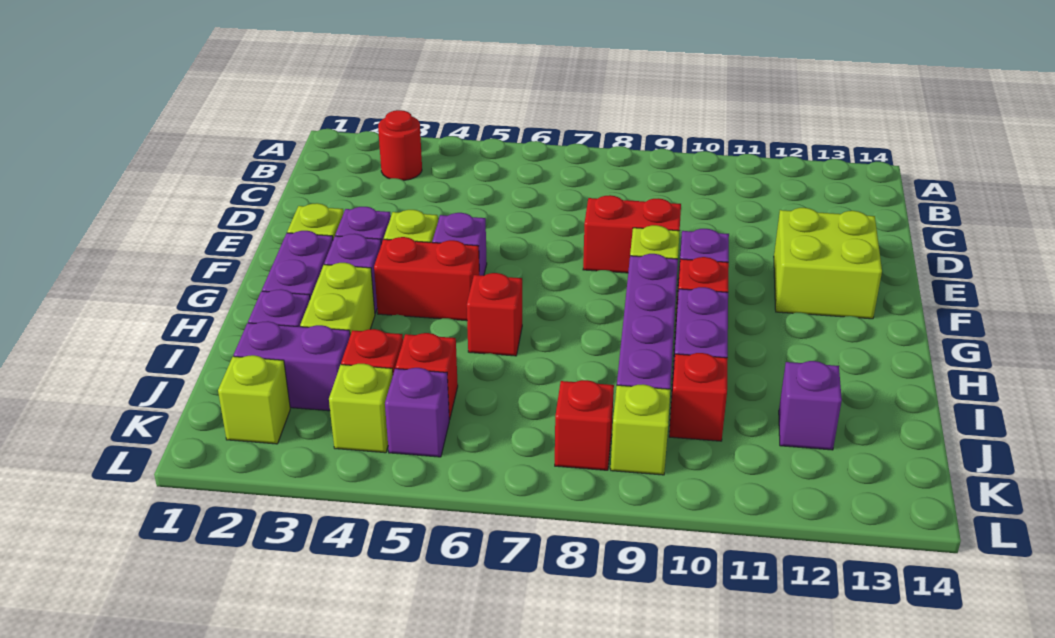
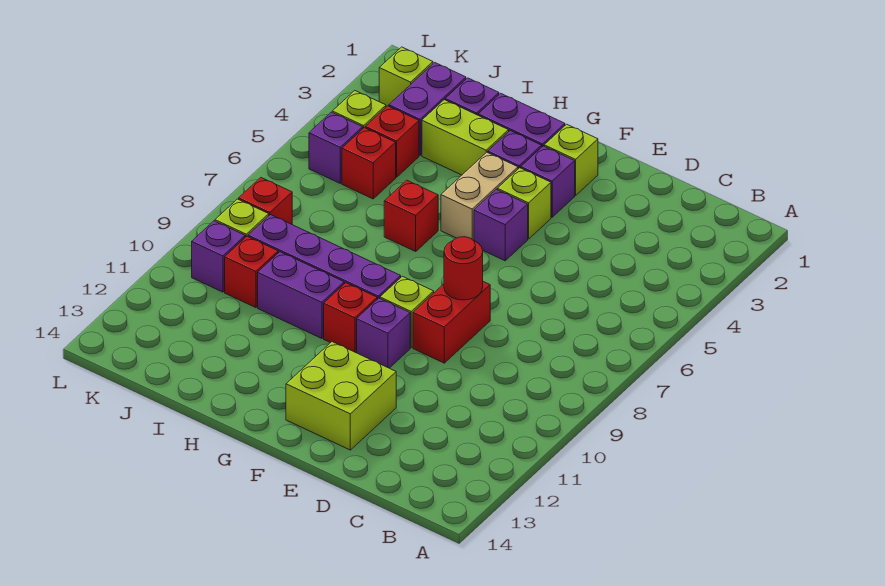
red round brick B3 level 1 -> red round brick E8 level 2
red brick G4:G5 level 1 -> tan brick G4:G5 level 1
purple brick J12 level 1 -> purple brick K10 level 1

